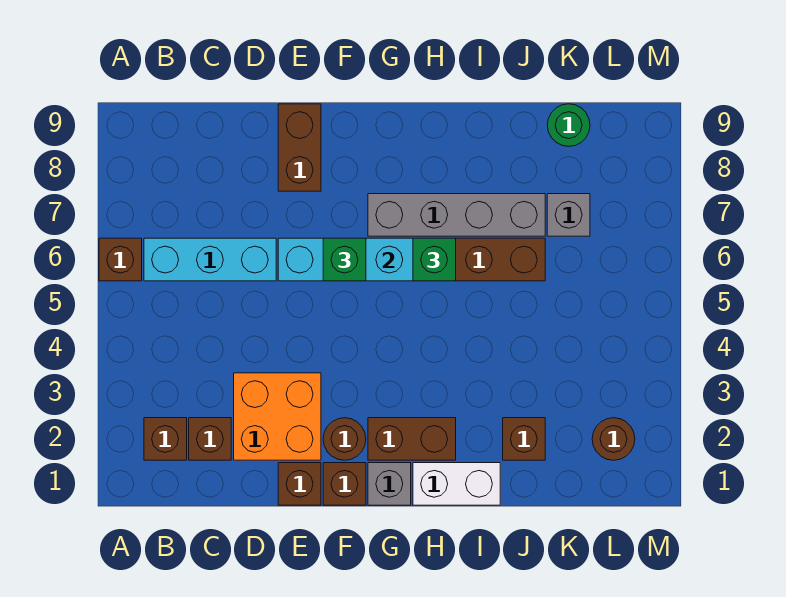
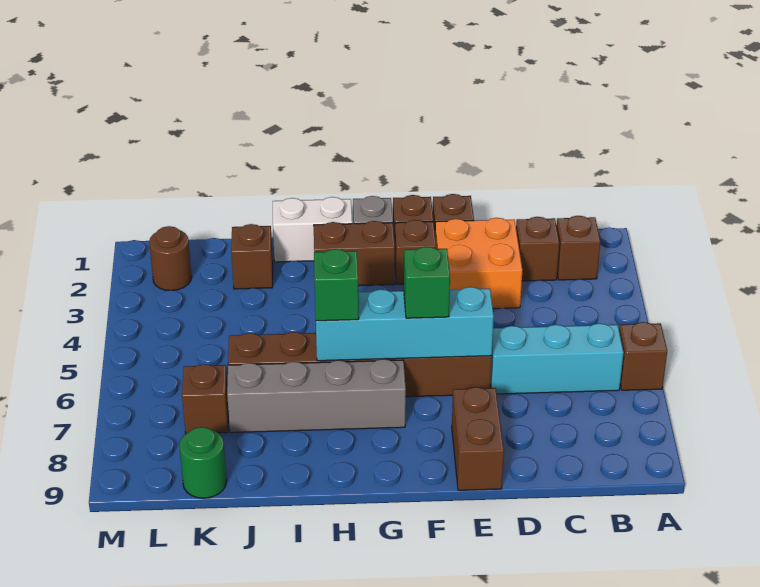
brown round brick F2 level 1 -> brown brick F2 level 1
grey brick K7 level 1 -> brown brick K7 level 1

